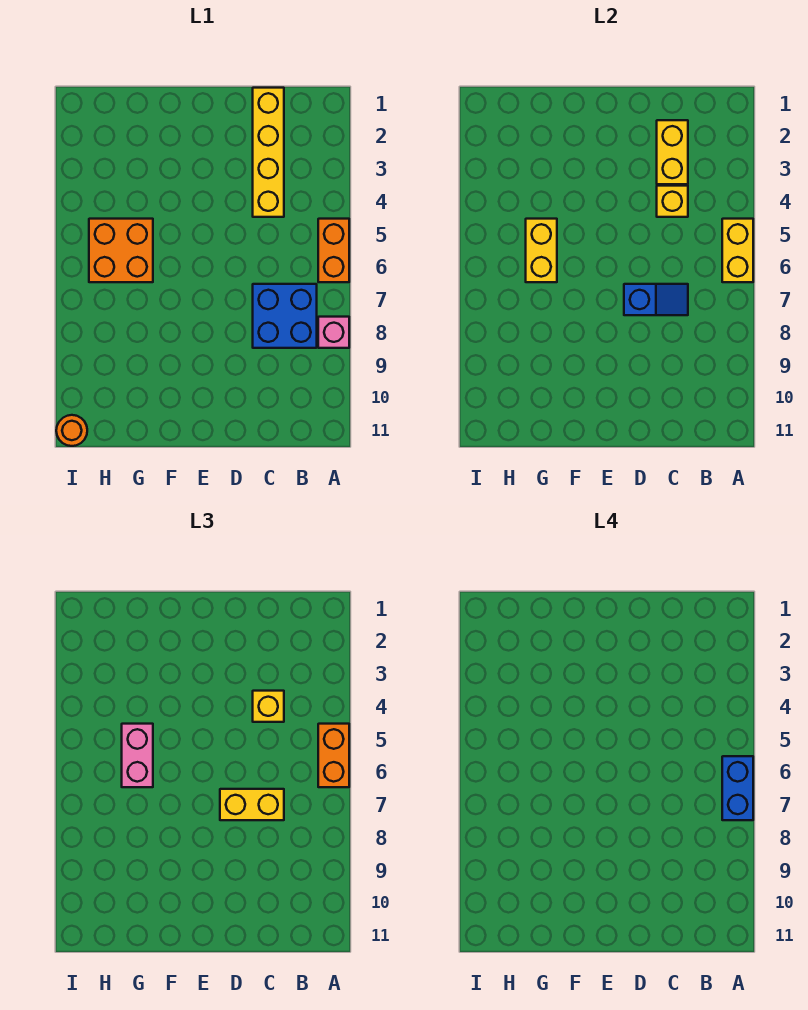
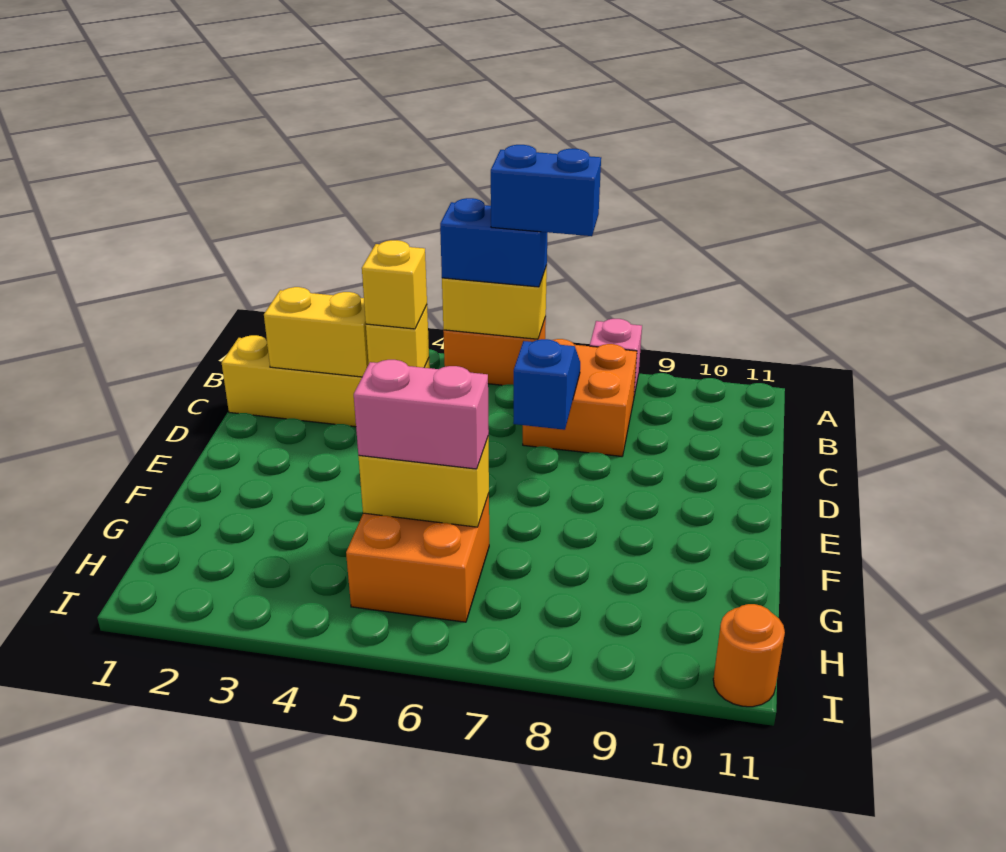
orange brick A5:A6 level 3 -> blue brick A5:A6 level 3
blue brick B7:C8 level 1 -> orange brick B7:C8 level 1
yellow brick C7:D7 level 3 -> none

